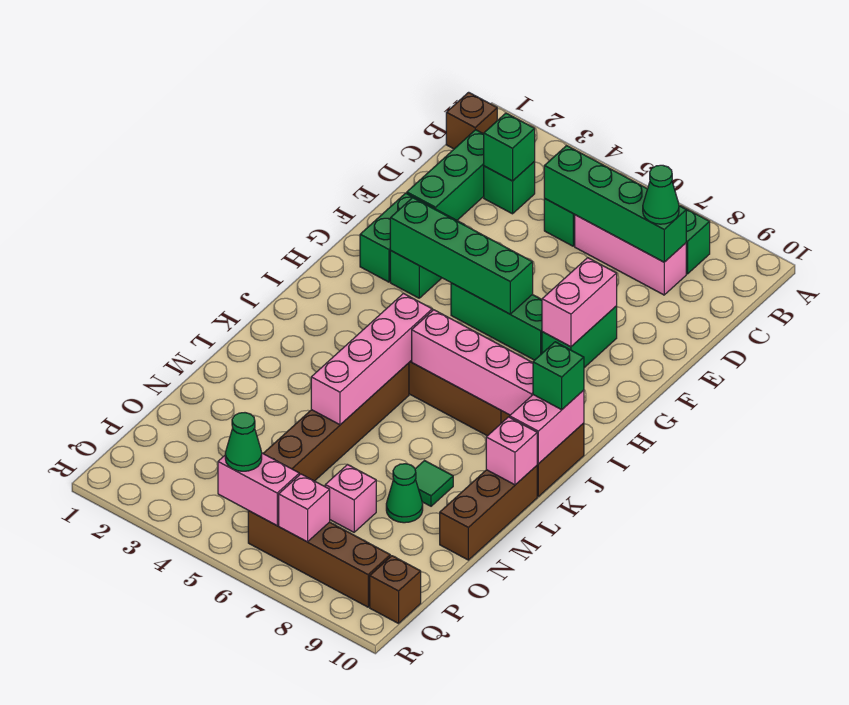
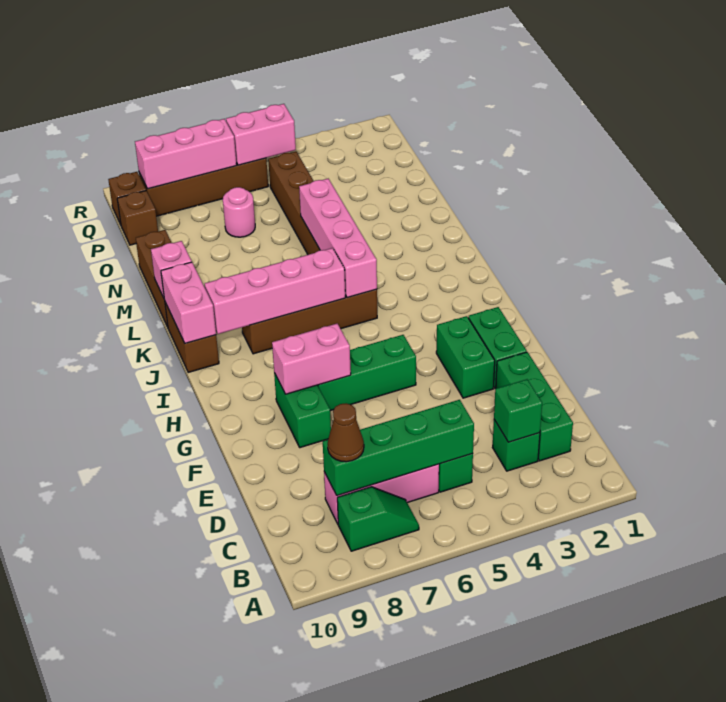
brown brick B1 level 1 -> brown brick P10 level 1
green cone C8 level 3 -> brown cone C8 level 3
pink brick F8:G8 level 2 -> pink brick G7:G8 level 2
green brick G3:G6 level 2 -> none
green brick J10 level 3 -> none
green tile M8 level 1 -> none
green cone N8 level 1 -> none
pink brick O7 level 1 -> pink round brick O7 level 1
green cone Q5 level 3 -> none
pink brick Q7 level 2 -> pink brick Q7:Q9 level 2

